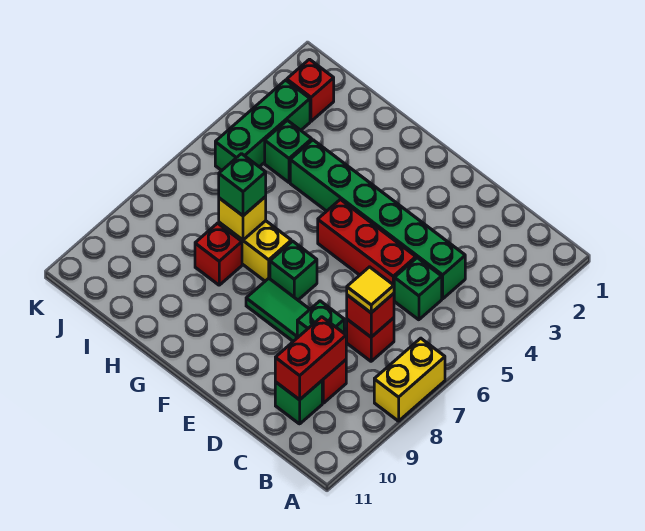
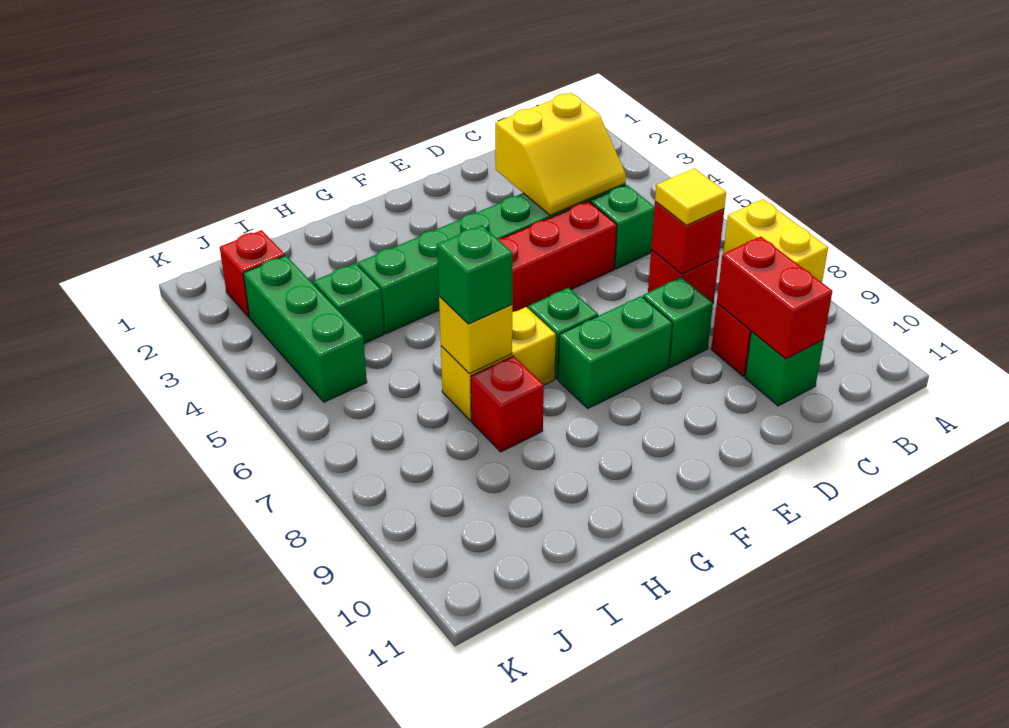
none -> yellow slope C3:D4 level 2 top 3
green tile E8:F8 level 1 -> green brick E8:F8 level 1

